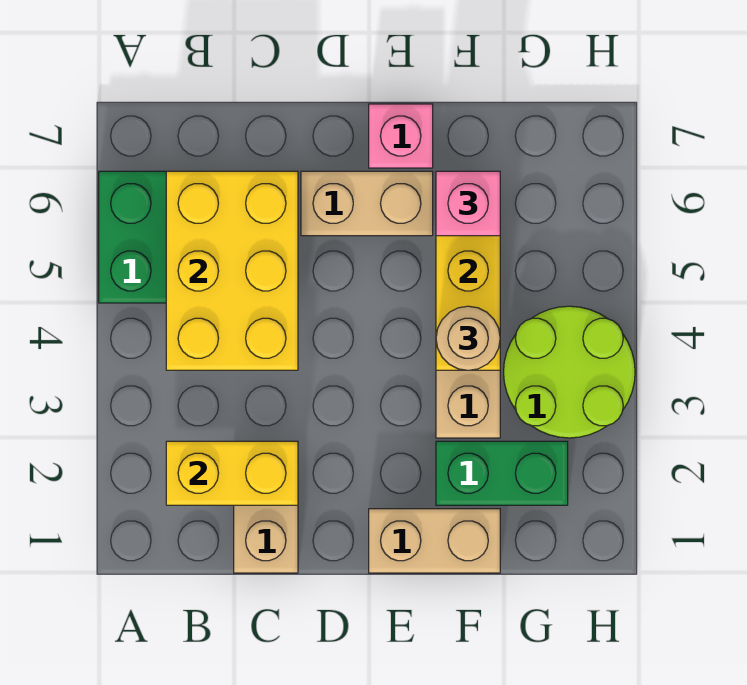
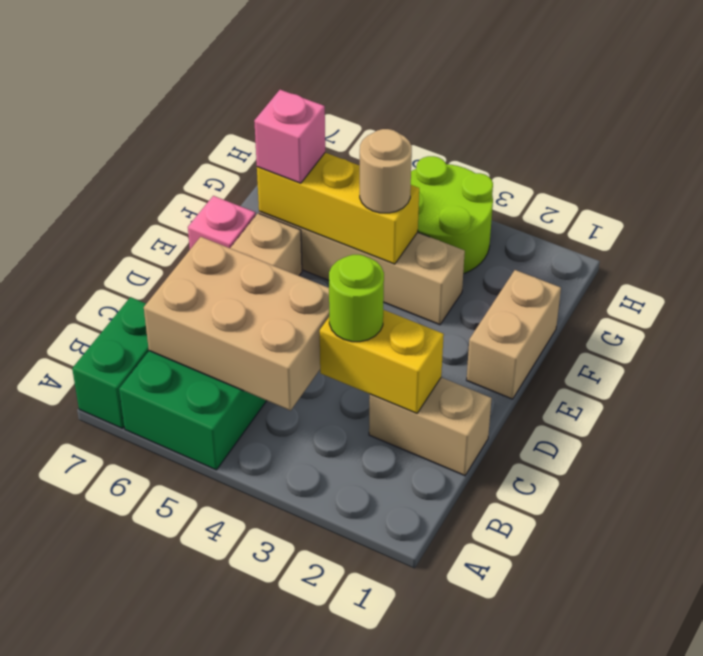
yellow brick B2:C2 level 2 -> yellow brick C2:C3 level 2
yellow brick B4:C6 level 2 -> tan brick B4:C6 level 2
none -> lime round brick C3 level 3
green brick F2:G2 level 1 -> green brick A7:B7 level 1

